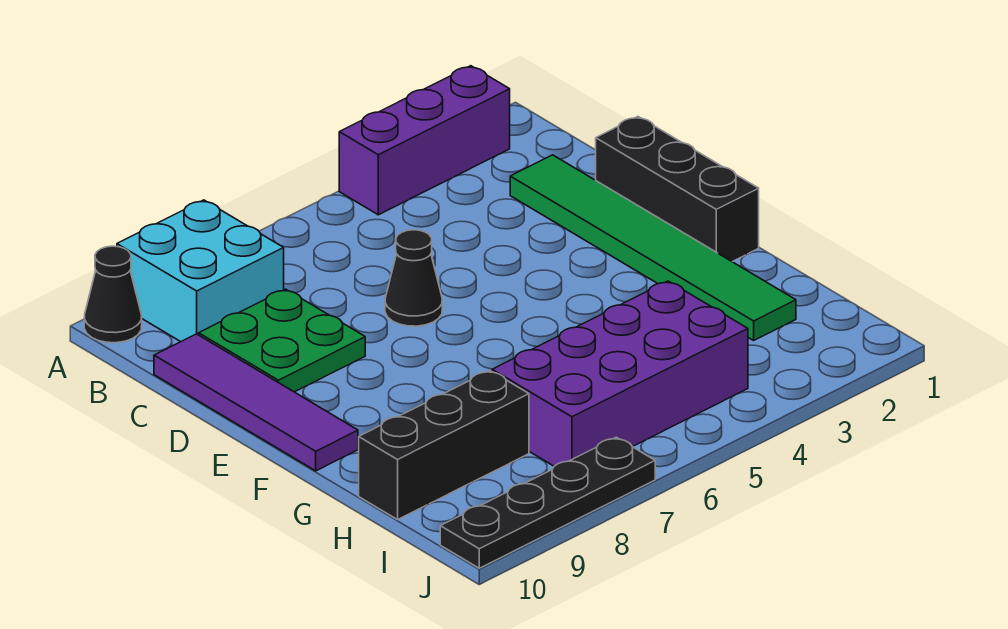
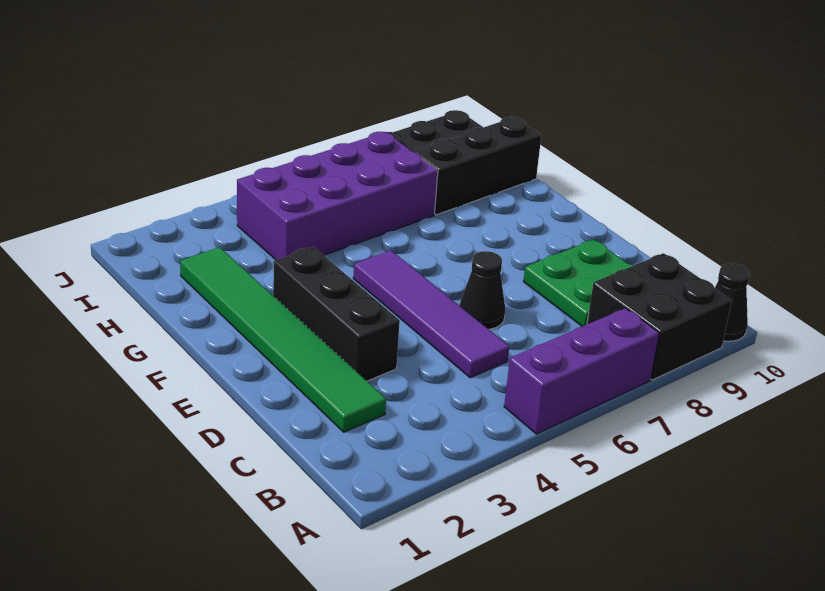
purple brick A2:A4 level 1 -> purple brick A5:A7 level 1
cyan brick A8:B9 level 1 -> black brick A8:B9 level 1
purple tile C10:F10 level 1 -> purple tile C5:F5 level 1
black brick D1:F1 level 1 -> black brick D3:F3 level 1

